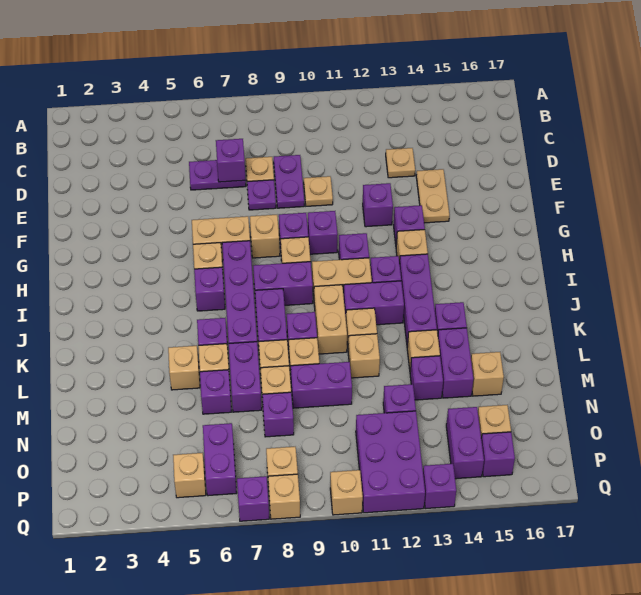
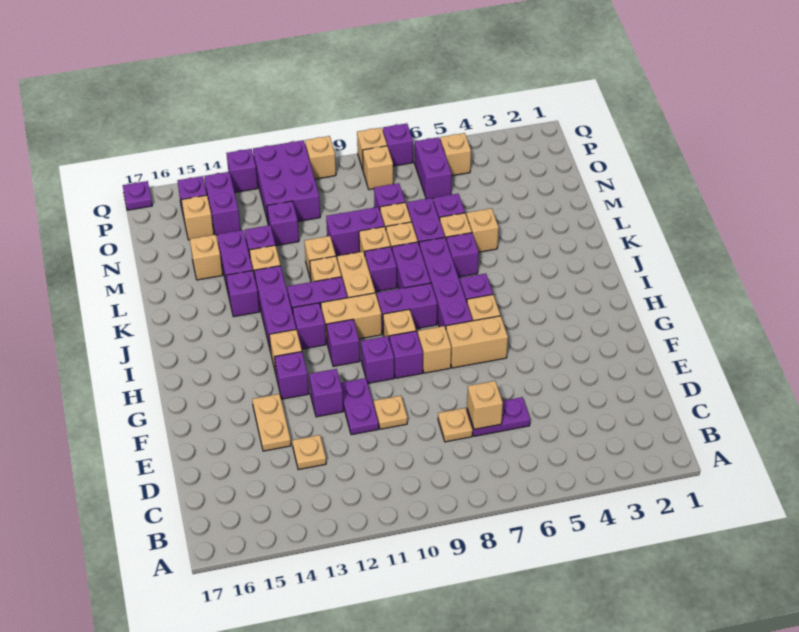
purple brick D7 level 2 -> tan brick D7 level 2
purple plate D9:E9 level 1 -> purple plate E11:F11 level 1
purple plate E8 level 1 -> purple plate Q17 level 1

